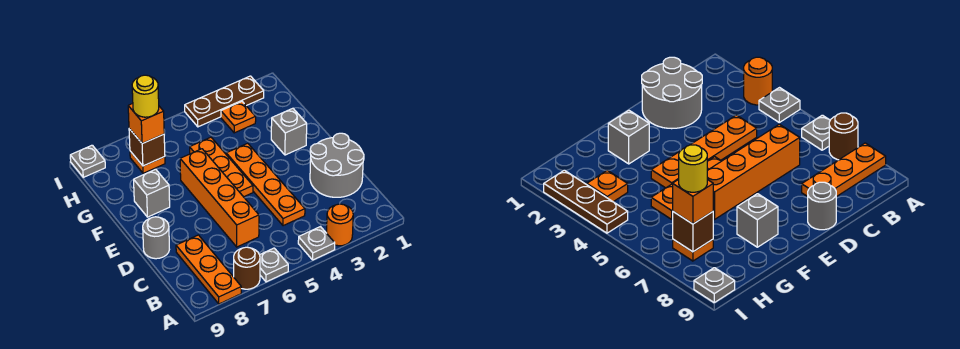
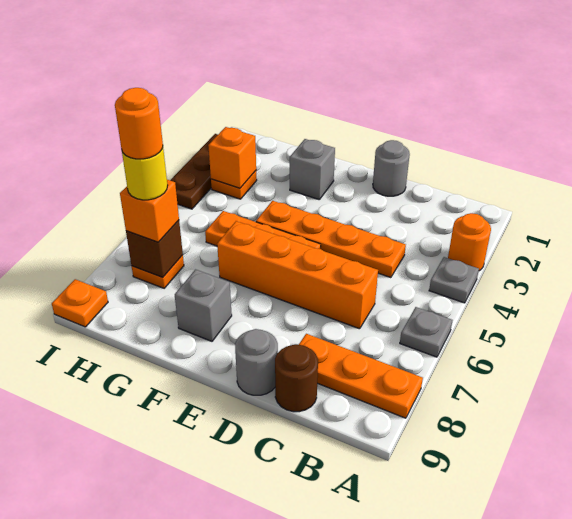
brown round brick A7 level 1 -> brown round brick C9 level 1
grey round brick C1:D2 level 1 -> grey round brick D1 level 1
none -> orange brick H3 level 2
none -> orange round brick H7 level 5
grey plate I9 level 1 -> orange plate I9 level 1

